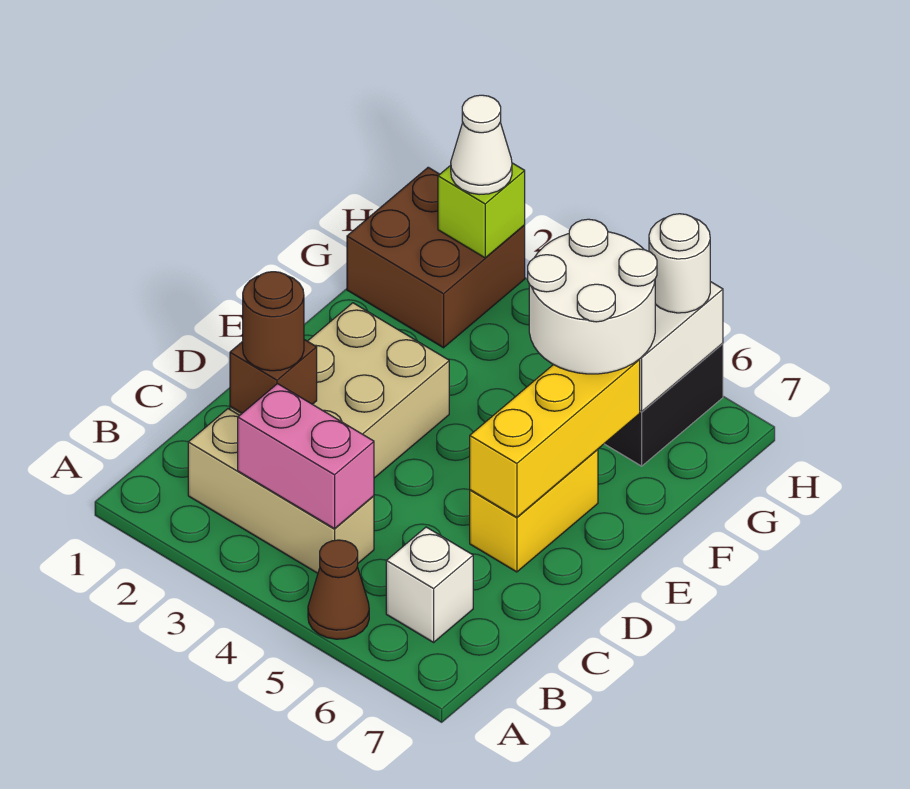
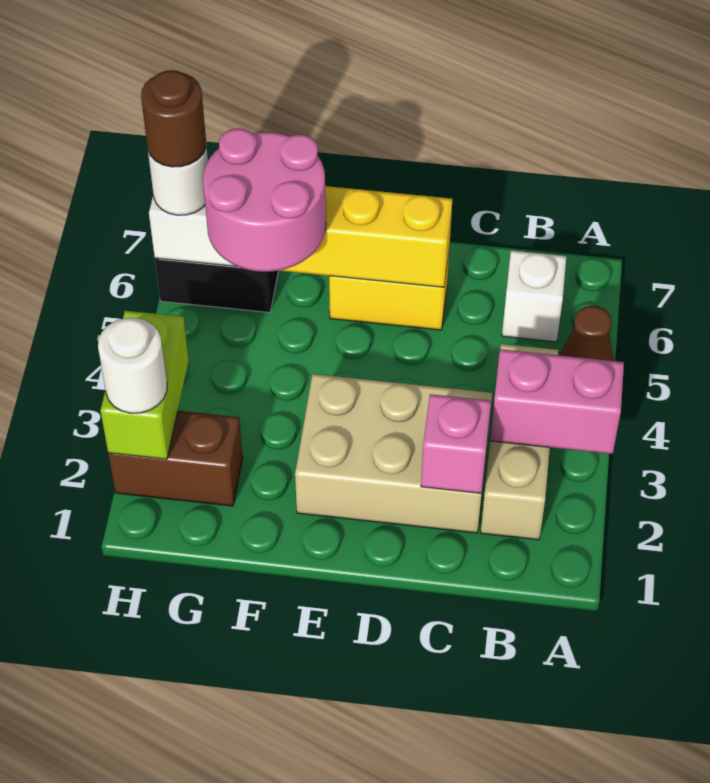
pink brick B3:B4 level 2 -> pink brick A3:B3 level 2
brown brick C2 level 2 -> pink brick C2 level 2
brown round brick C2 level 3 -> brown round brick H6 level 4
white round brick F5:G6 level 3 -> pink round brick F5:G6 level 3
brown brick G1:H2 level 1 -> brown brick G2:H2 level 1
lime brick H2 level 2 -> lime brick H2:H3 level 2
white cone H2 level 3 -> white round brick H2 level 3

